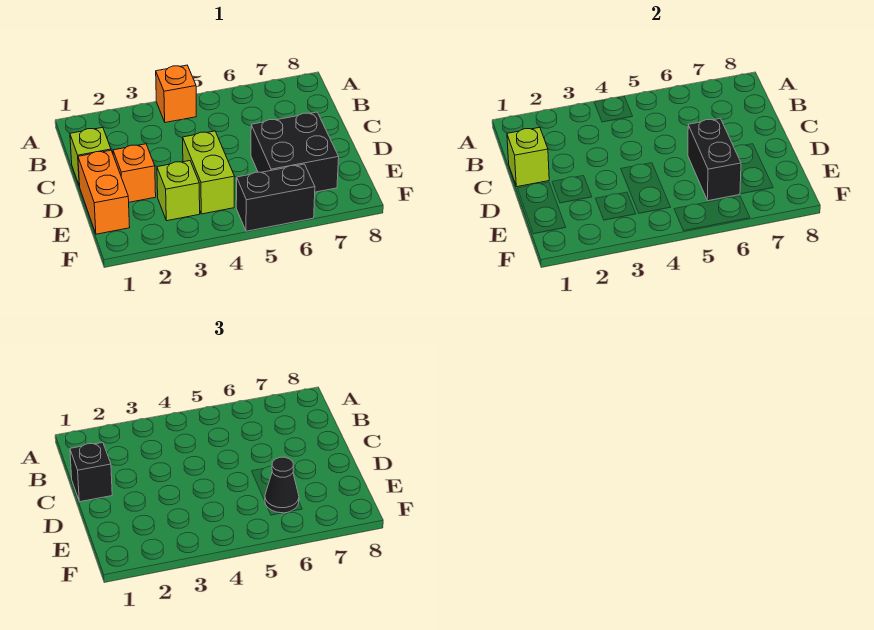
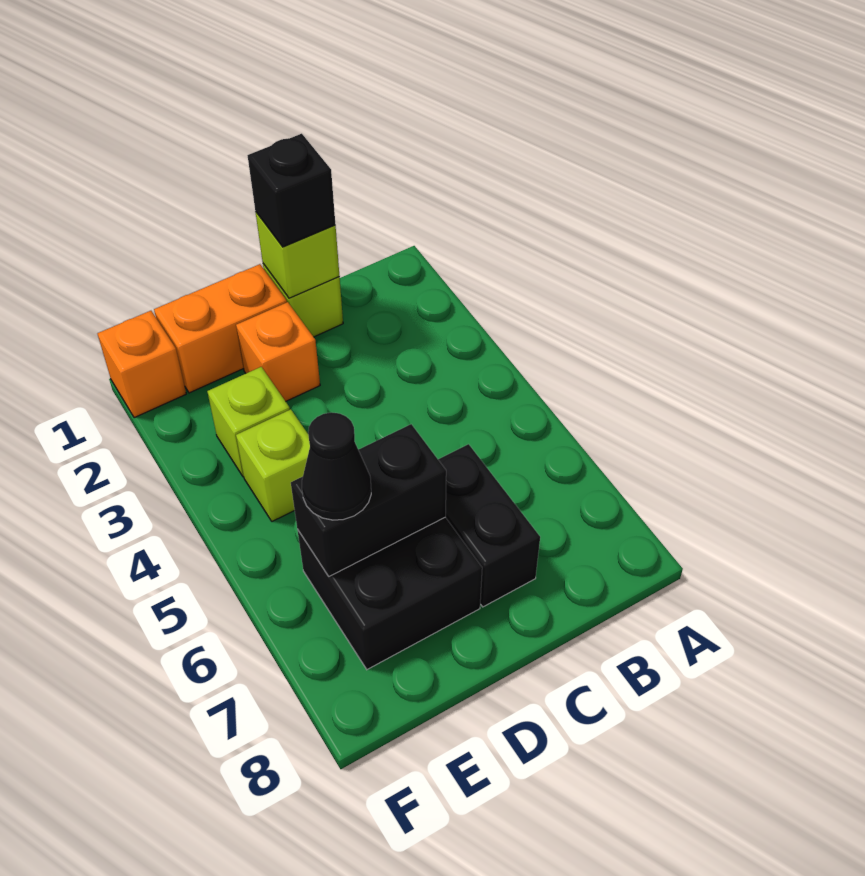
orange brick A4 level 1 -> orange brick F1 level 1
lime brick D4:E4 level 1 -> lime brick E4 level 1
black brick F5:F6 level 1 -> black brick C6:C7 level 1

